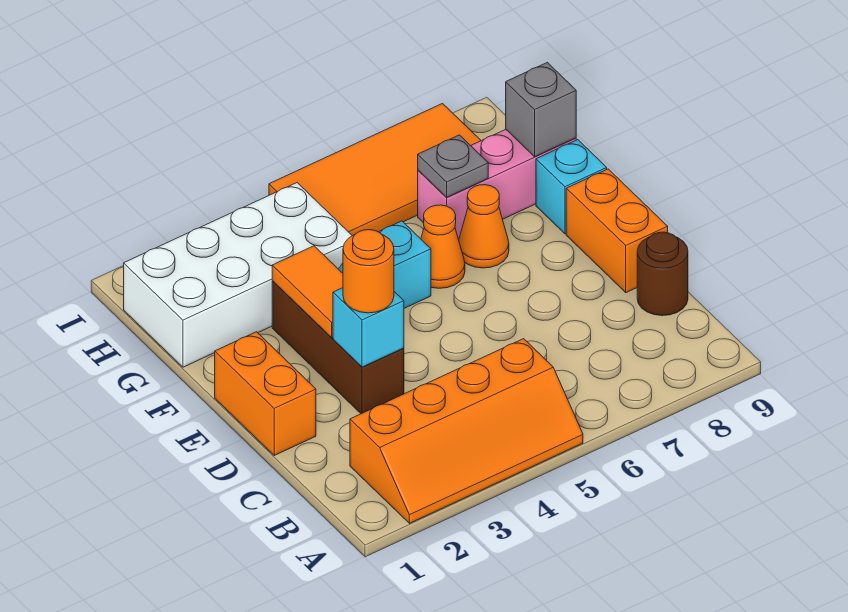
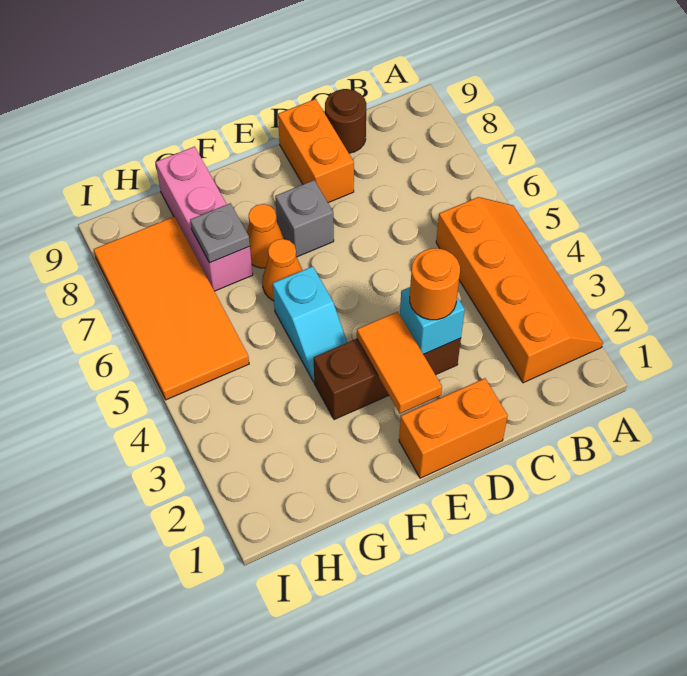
orange brick D9:E9 level 1 -> orange brick D8:D9 level 1
orange tile E3:F3 level 2 -> orange tile E2:E3 level 2
cyan brick F9 level 1 -> none
white brick G1:H4 level 1 -> none
grey brick G9 level 2 -> grey brick E7 level 1

